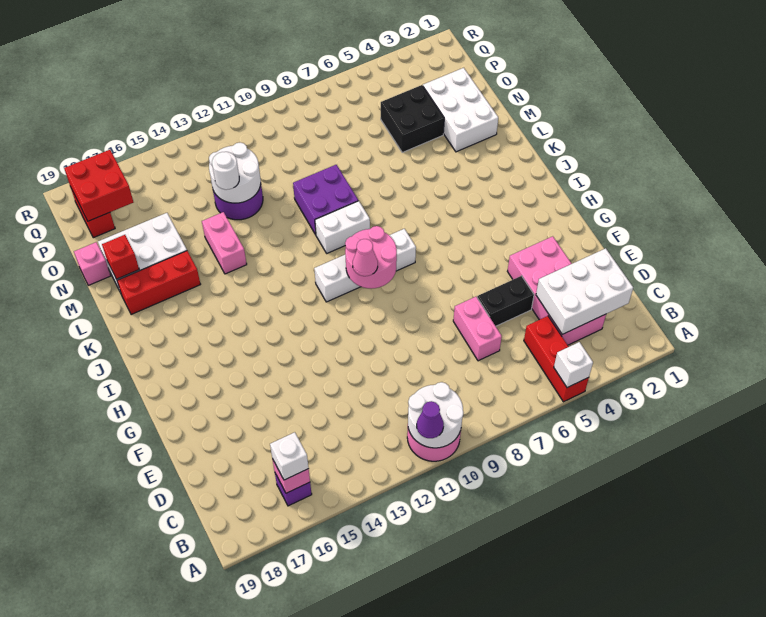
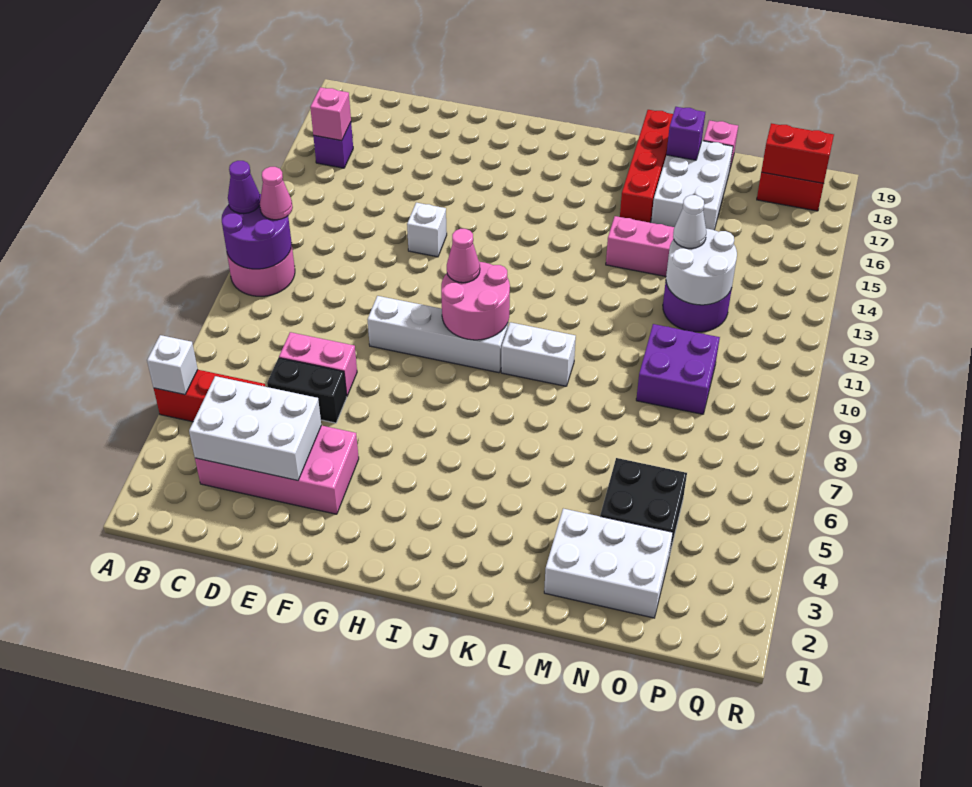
white round brick A10:B11 level 2 -> purple round brick A10:B11 level 2
none -> pink cone B11 level 3
white brick B16 level 3 -> white brick F13 level 1
white brick C2:D4 level 2 -> white brick C3:E4 level 2
black brick E5:E6 level 1 -> black brick D6:E6 level 1
white brick I8:I11 level 1 -> white brick F9:I9 level 1
white brick K9:K10 level 1 -> white brick J9:K9 level 1
purple brick L9:M10 level 1 -> purple brick N9:O10 level 1
red brick L16:L18 level 1 -> red brick L16:L19 level 1
red brick M18 level 2 -> purple brick M18 level 2
white round brick N13 level 3 -> white cone N13 level 3
red brick P17:Q18 level 2 -> red brick P18:Q18 level 2

